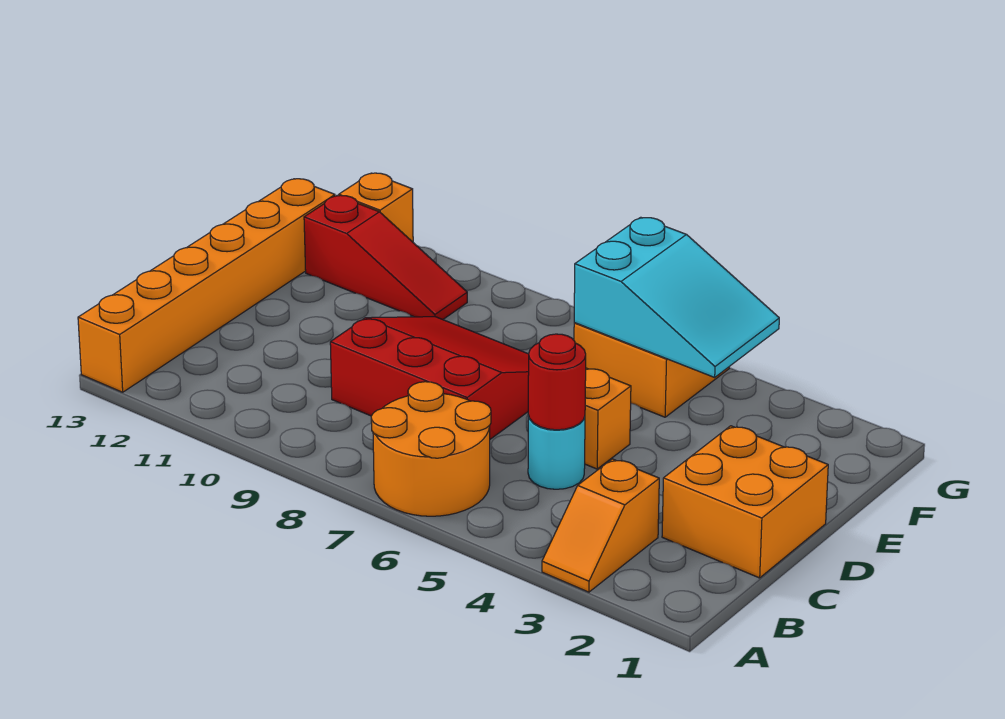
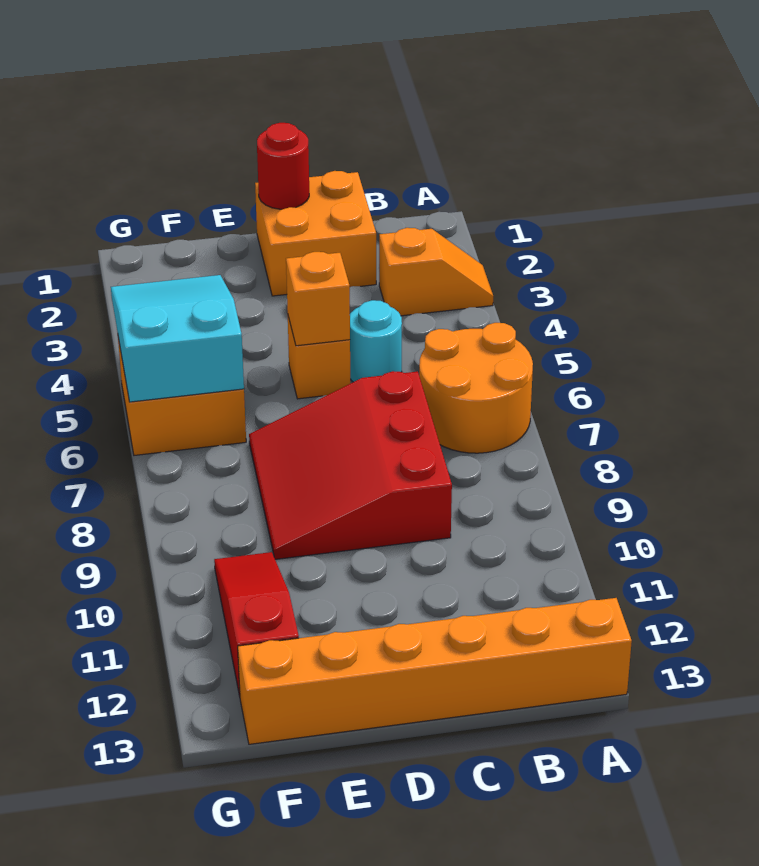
red round brick C5 level 2 -> red round brick D1 level 2
orange brick G12 level 1 -> orange brick D5 level 2

